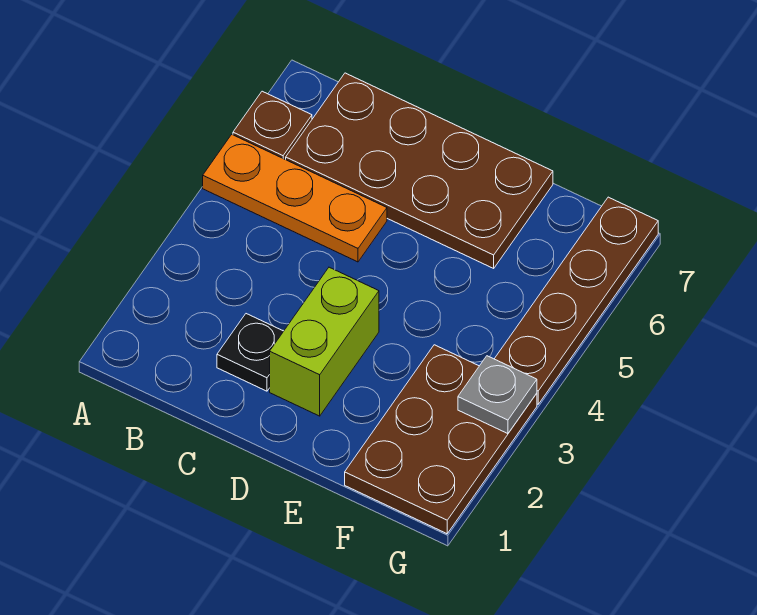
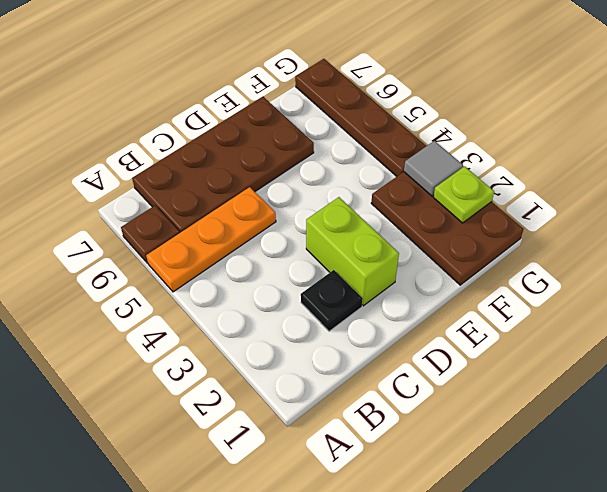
none -> lime plate G2 level 2
grey plate G3 level 2 -> grey tile G3 level 2

